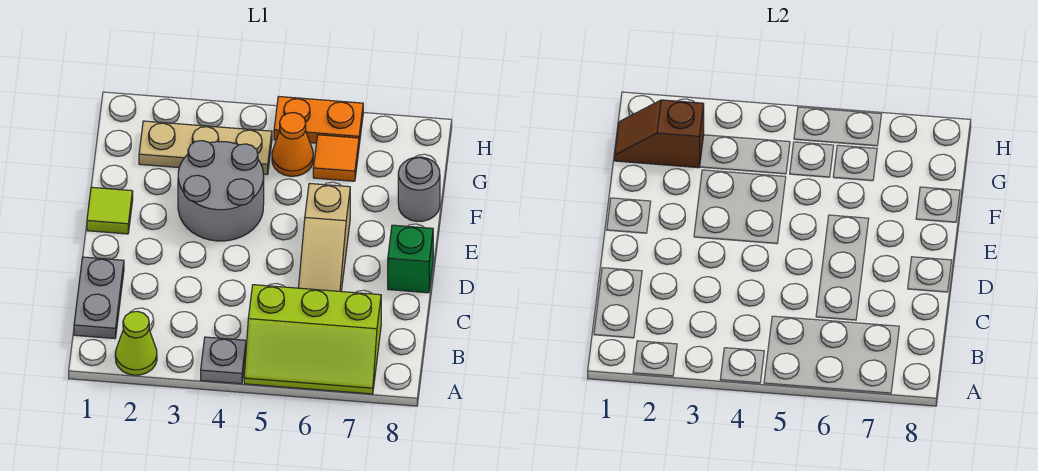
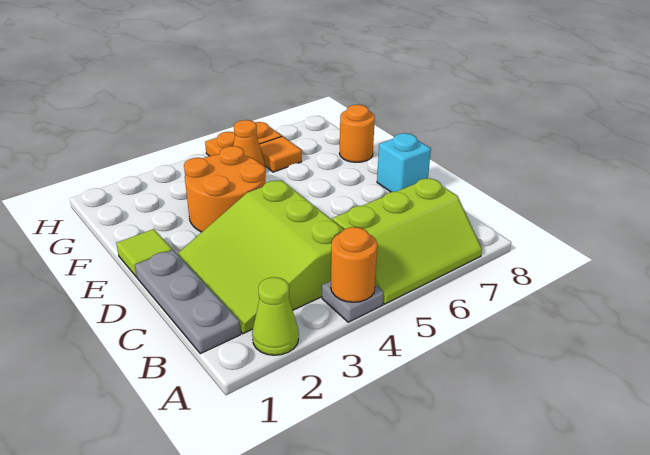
none -> orange round brick A4 level 2
grey plate B1:C1 level 1 -> grey plate B1:D1 level 1
none -> lime slope B2:D4 level 1 top 4
tan slope C6:E6 level 1 top E -> none
green brick D8 level 1 -> cyan brick D8 level 1
grey round brick E3:F4 level 1 -> orange round brick E3:F4 level 1
grey round brick F8 level 1 -> orange round brick F8 level 1
brown slope G1:G2 level 2 top 2 -> none
tan plate G2:G4 level 1 -> none

